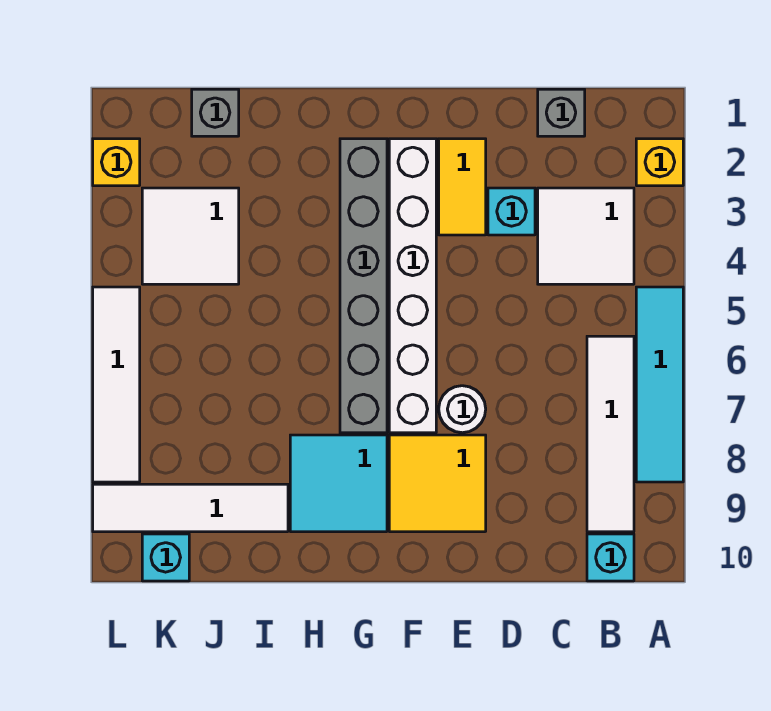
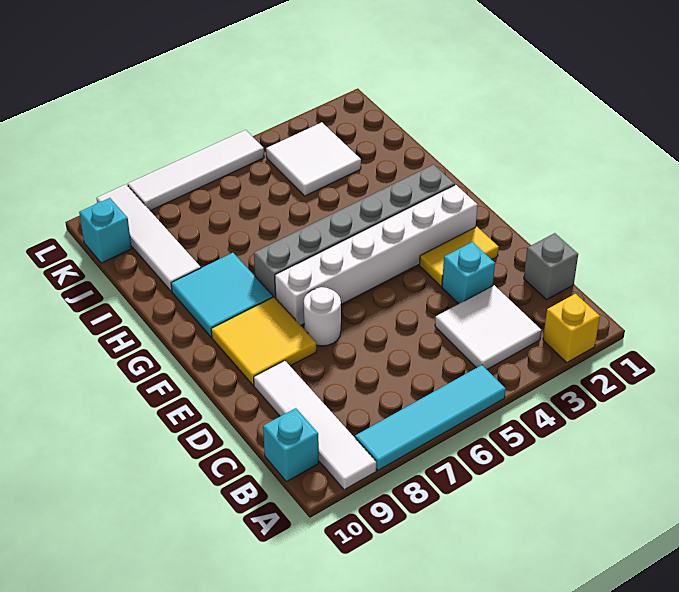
white tile B6:B9 level 1 -> white tile A9:D9 level 1
grey brick J1 level 1 -> none
yellow brick L2 level 1 -> none

